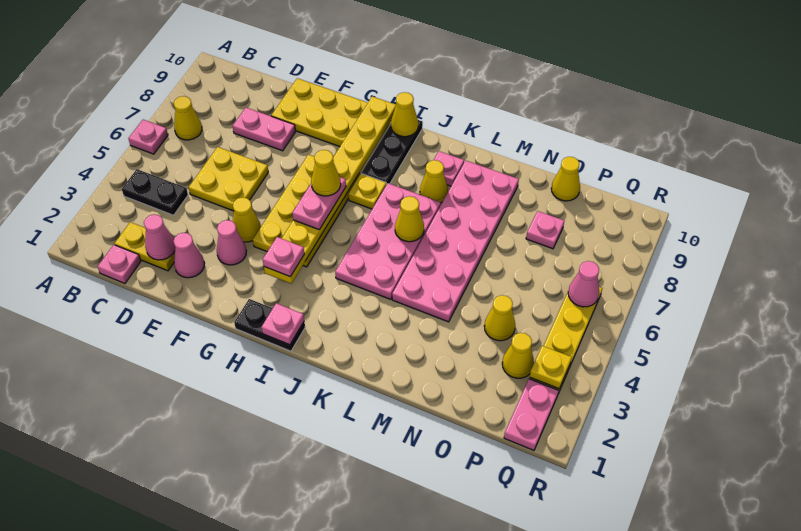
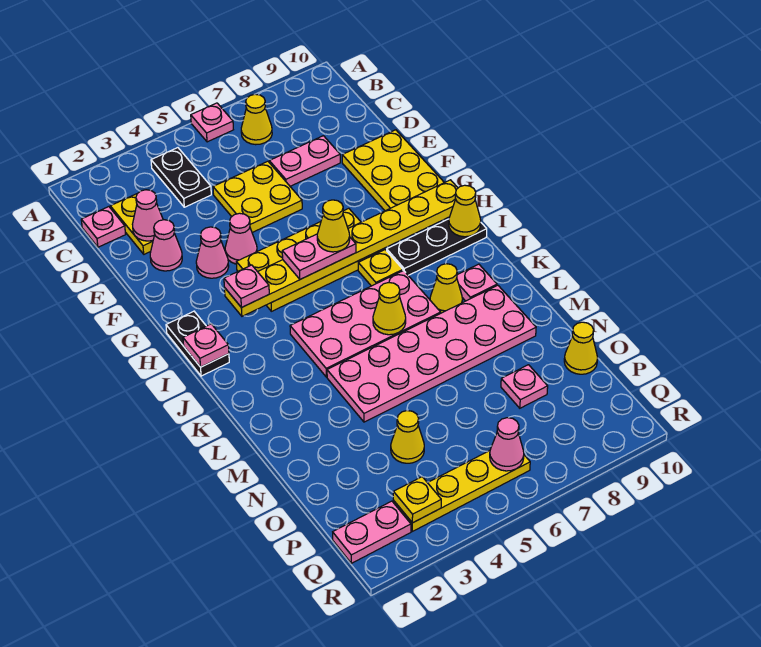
pink plate D8:E8 level 1 -> pink plate D7:D8 level 1
yellow cone F4 level 1 -> pink cone F4 level 1
yellow cone P3 level 1 -> none

